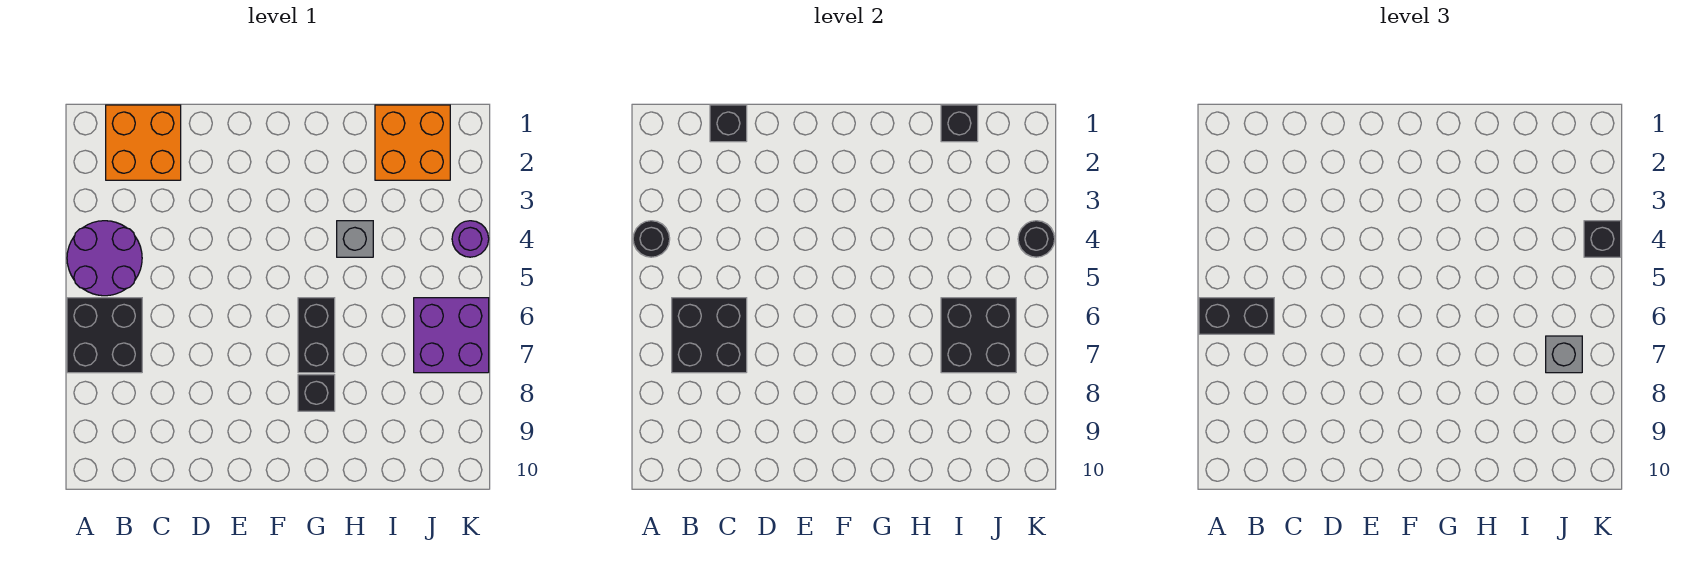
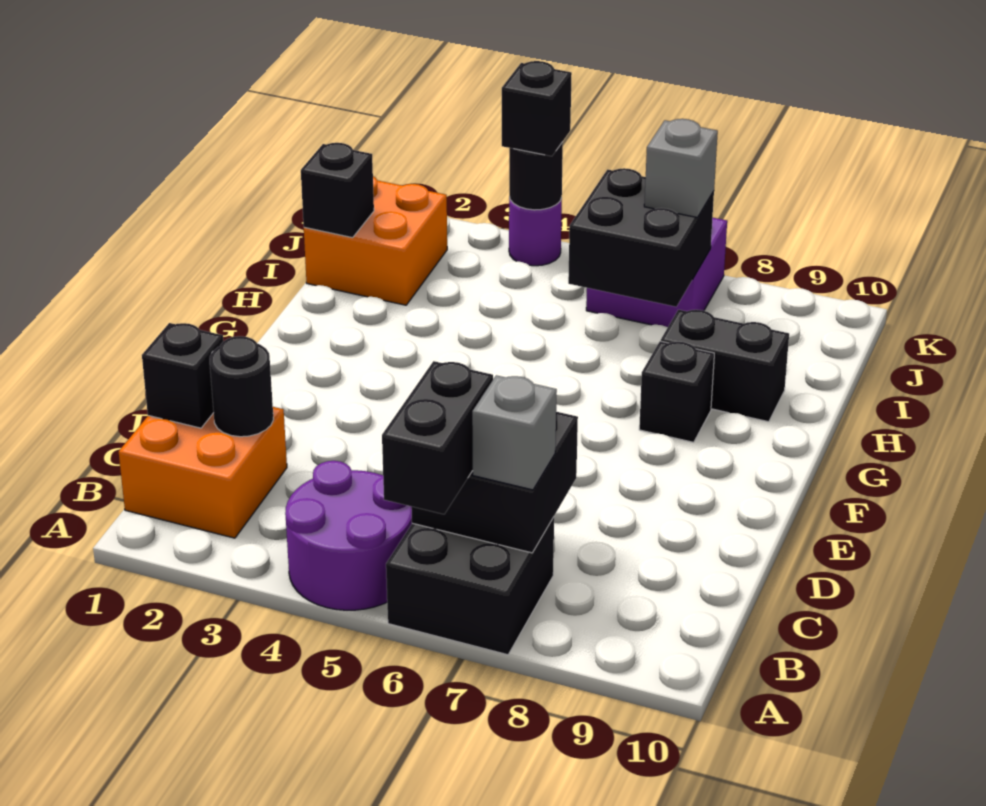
black round brick A4 level 2 -> black round brick C2 level 2
black brick G6:G7 level 1 -> black brick H8:H9 level 1
grey brick H4 level 1 -> grey brick B7 level 3

